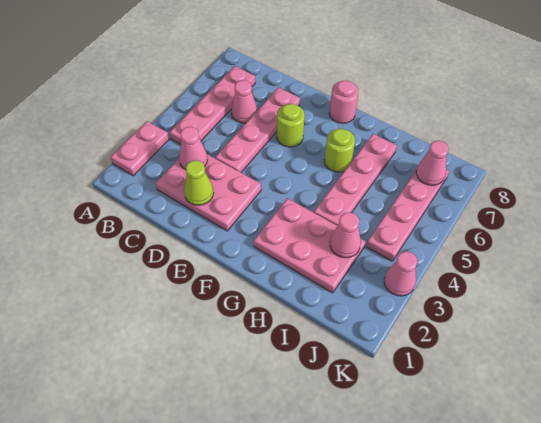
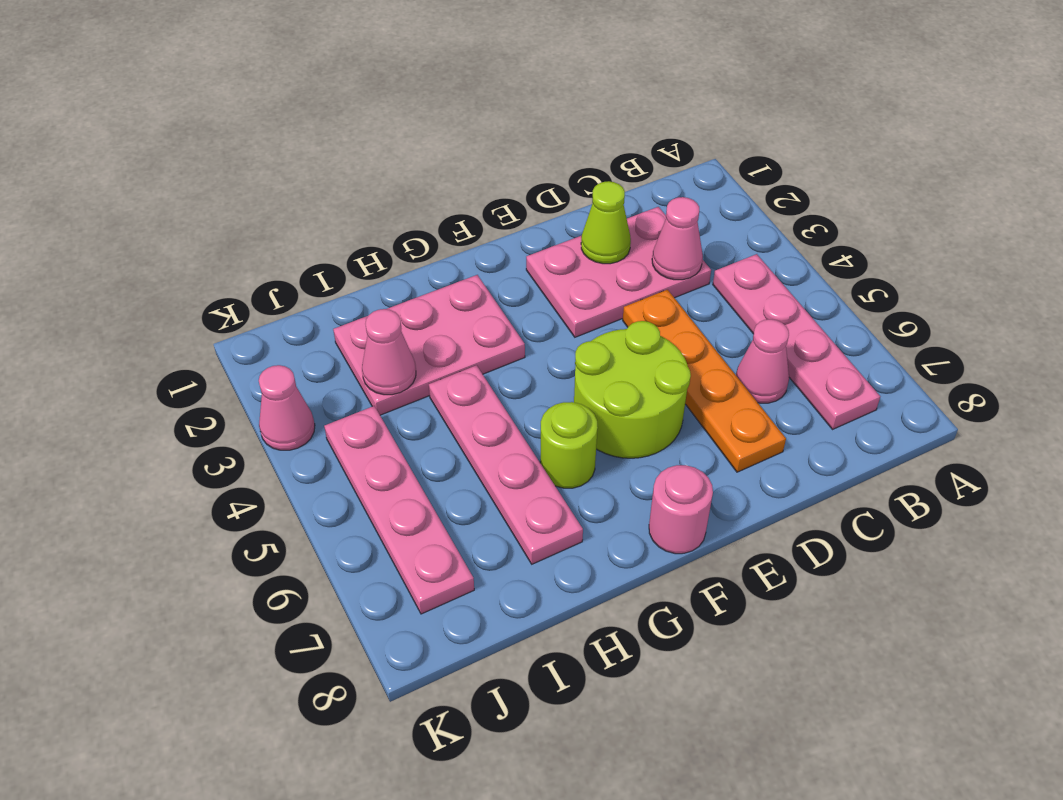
pink plate A2:A3 level 1 -> none
pink plate D4:D7 level 1 -> orange plate D4:D7 level 1
lime round brick E6 level 1 -> lime round brick E5:F6 level 1
pink cone J7 level 2 -> none

